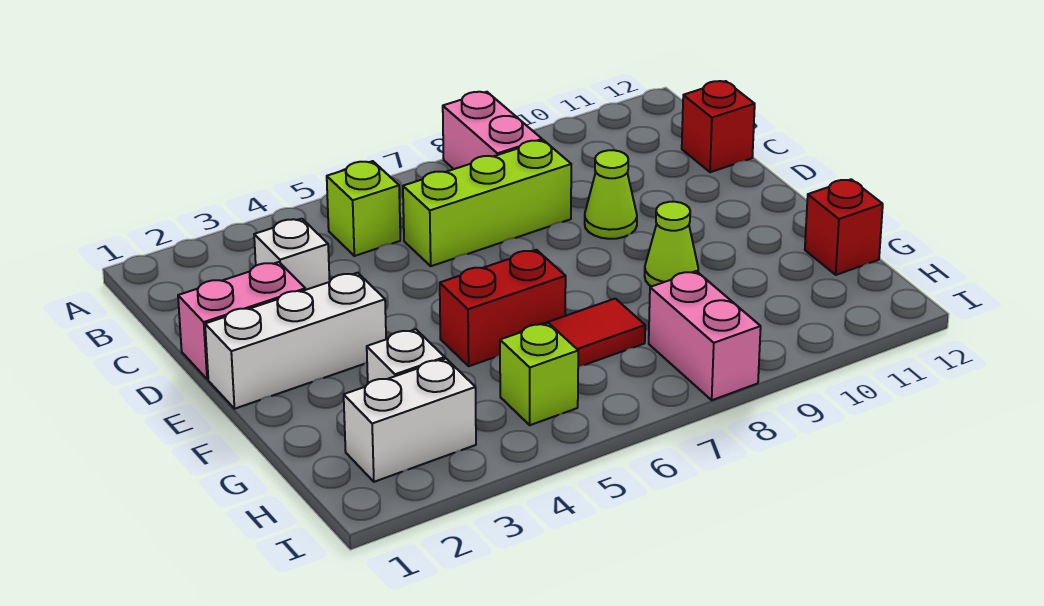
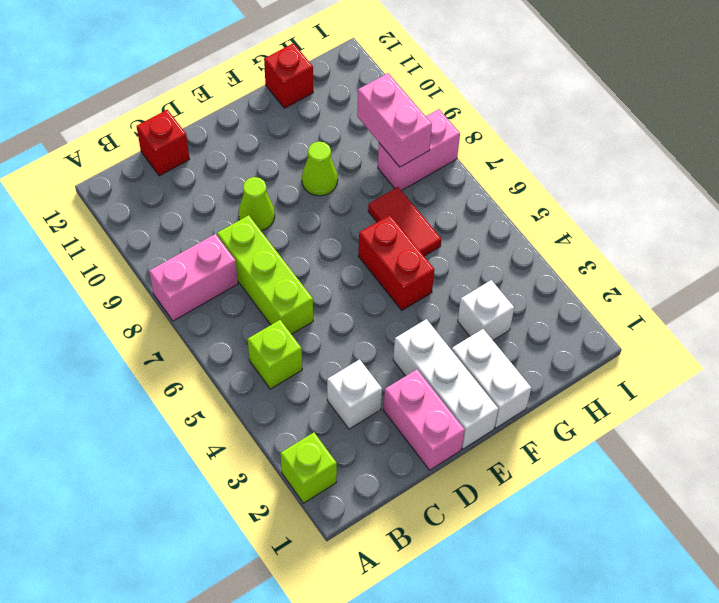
white brick H2:H3 level 1 -> white brick F1:F2 level 1
lime brick H5 level 1 -> lime brick A2 level 1
none -> pink brick H8:H9 level 2

